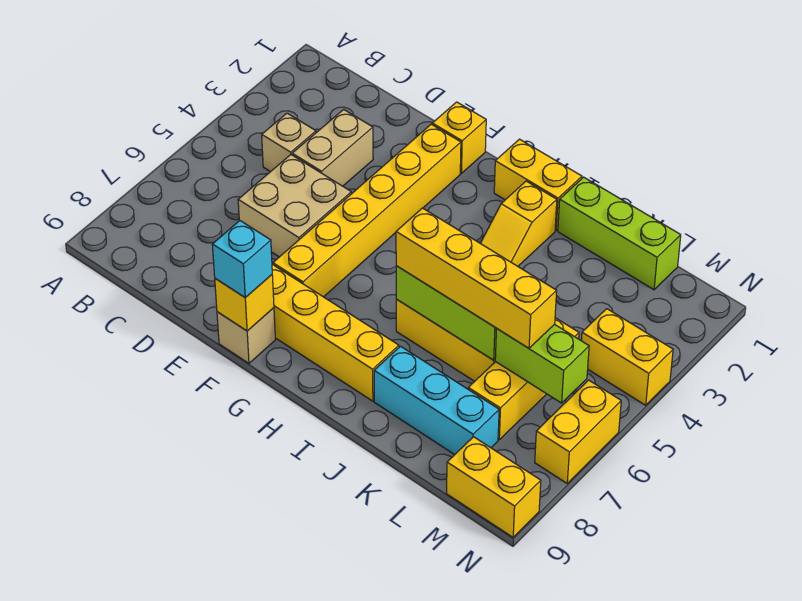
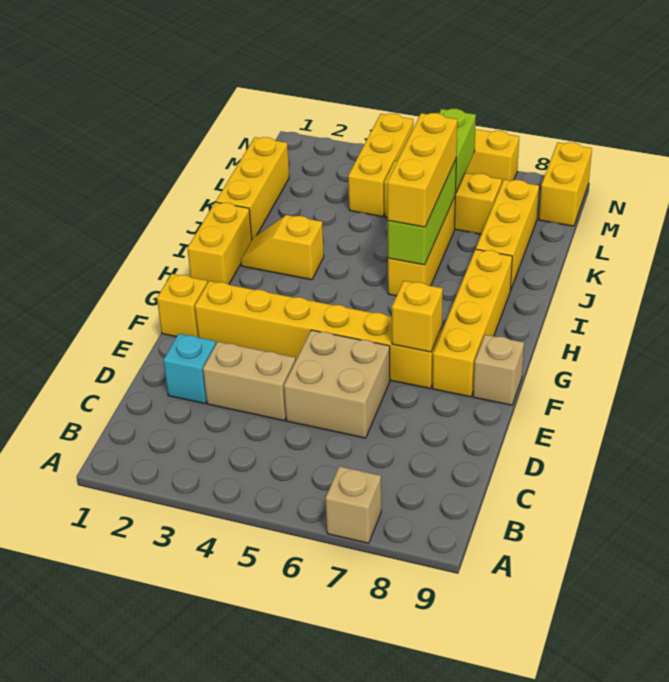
tan brick C4 level 1 -> tan brick A7 level 1
yellow brick F9 level 2 -> yellow brick F7 level 2
cyan brick F9 level 3 -> cyan brick D2 level 1
yellow slope I2:I3 level 1 top 2 -> yellow slope I2:I3 level 1 top 3
yellow brick I6:L6 level 3 -> yellow brick I6:K6 level 3
lime brick J1:L1 level 1 -> yellow brick J1:L1 level 1
cyan brick J8:L8 level 1 -> yellow brick J8:L8 level 1
yellow brick M4:N4 level 1 -> yellow brick L4:N4 level 1

